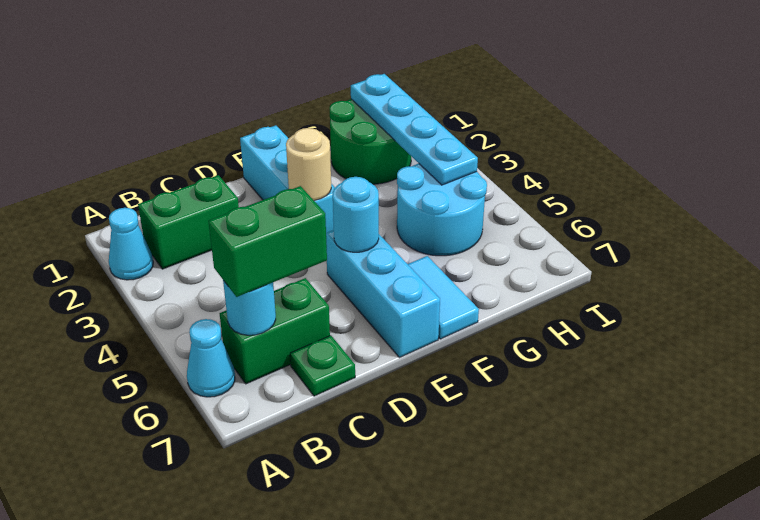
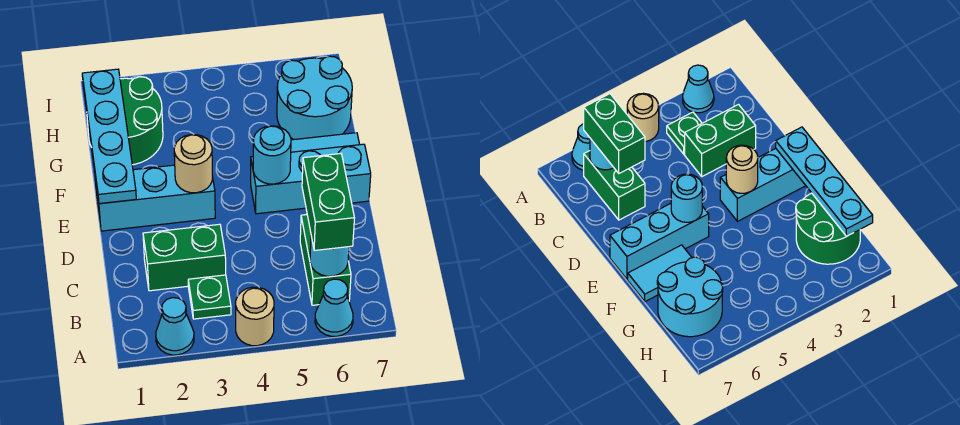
none -> tan round brick A4 level 1
green brick B2:C2 level 1 -> green brick C2:C3 level 1
green plate C7 level 1 -> green plate B3 level 1
cyan round brick G4:H5 level 1 -> cyan round brick G6:H7 level 1
cyan plate H1:H4 level 2 -> cyan plate E1:H1 level 2

